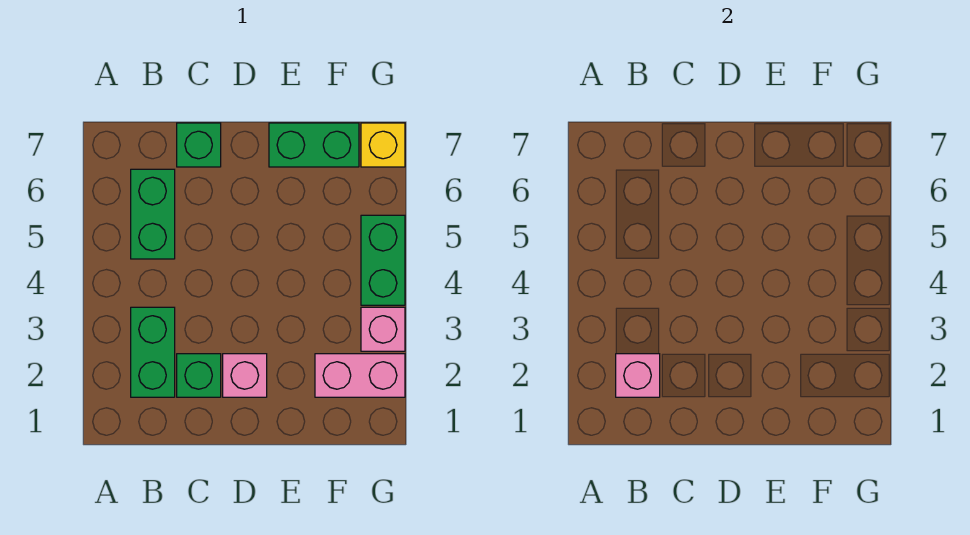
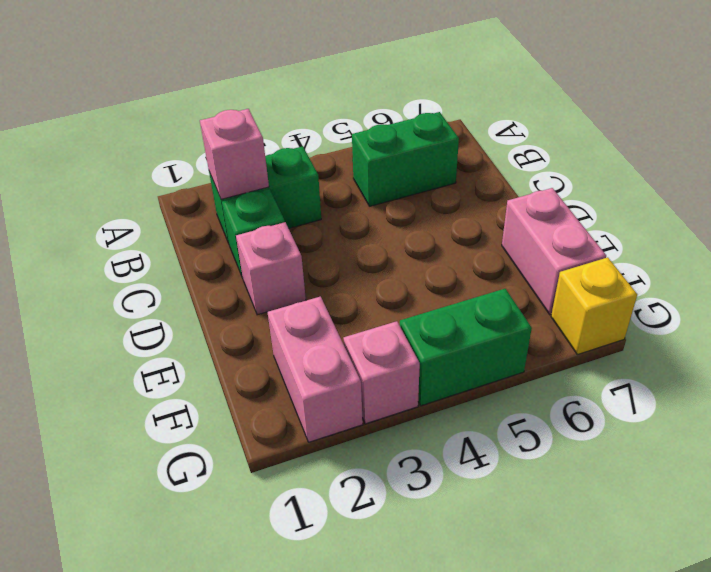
green brick C7 level 1 -> none
green brick E7:F7 level 1 -> pink brick E7:F7 level 1

